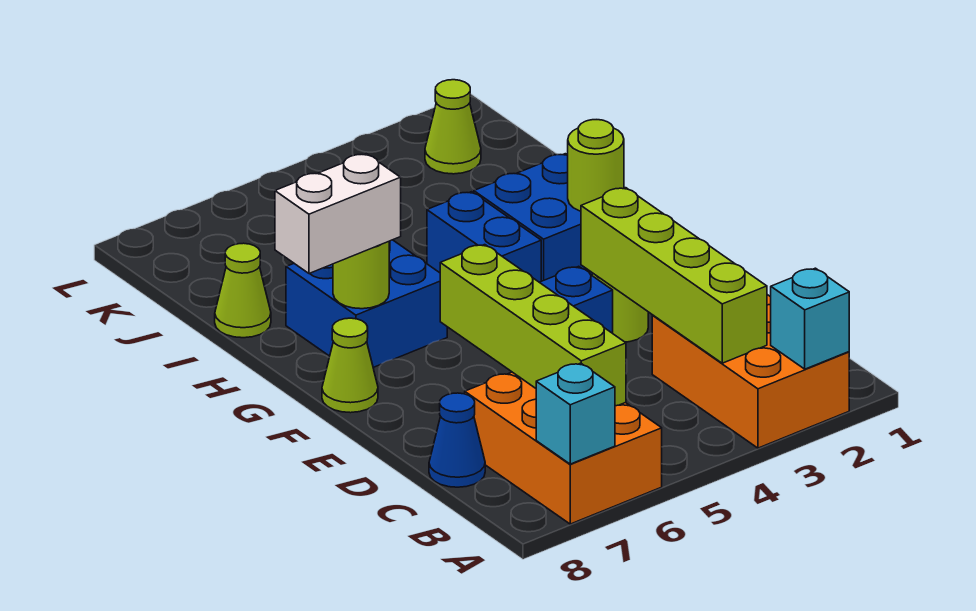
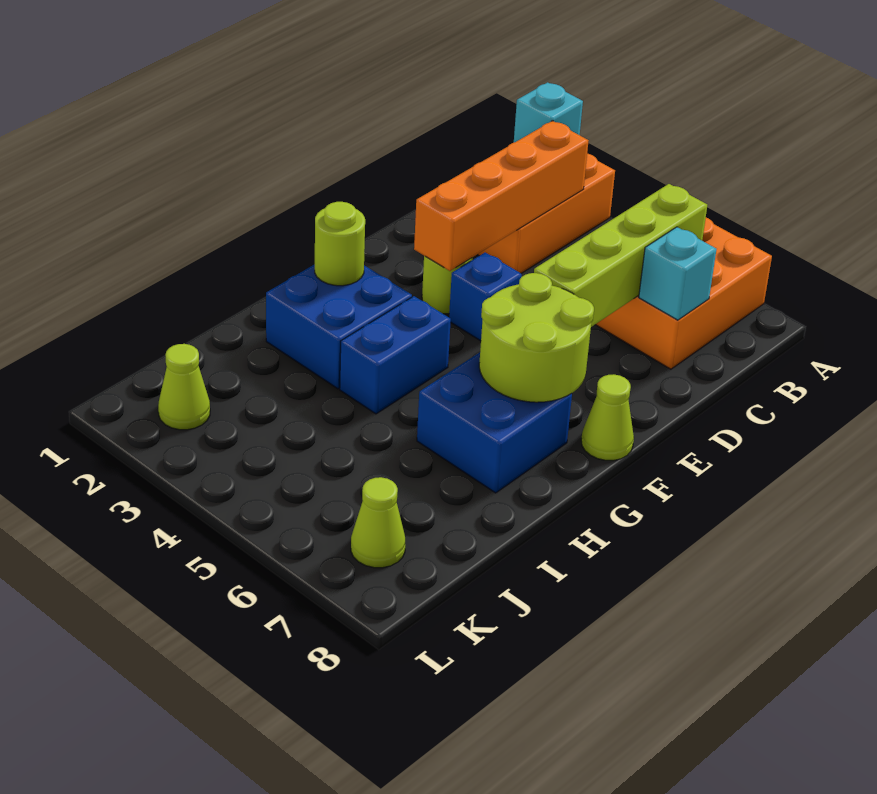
cyan brick A7 level 2 -> cyan brick C7 level 2
lime brick B3:E3 level 2 -> orange brick B3:E3 level 2
blue cone C8 level 1 -> none
lime round brick G7 level 2 -> lime round brick F6:G7 level 2
white brick G7:G8 level 3 -> none
lime cone I8 level 1 -> lime cone K7 level 1

